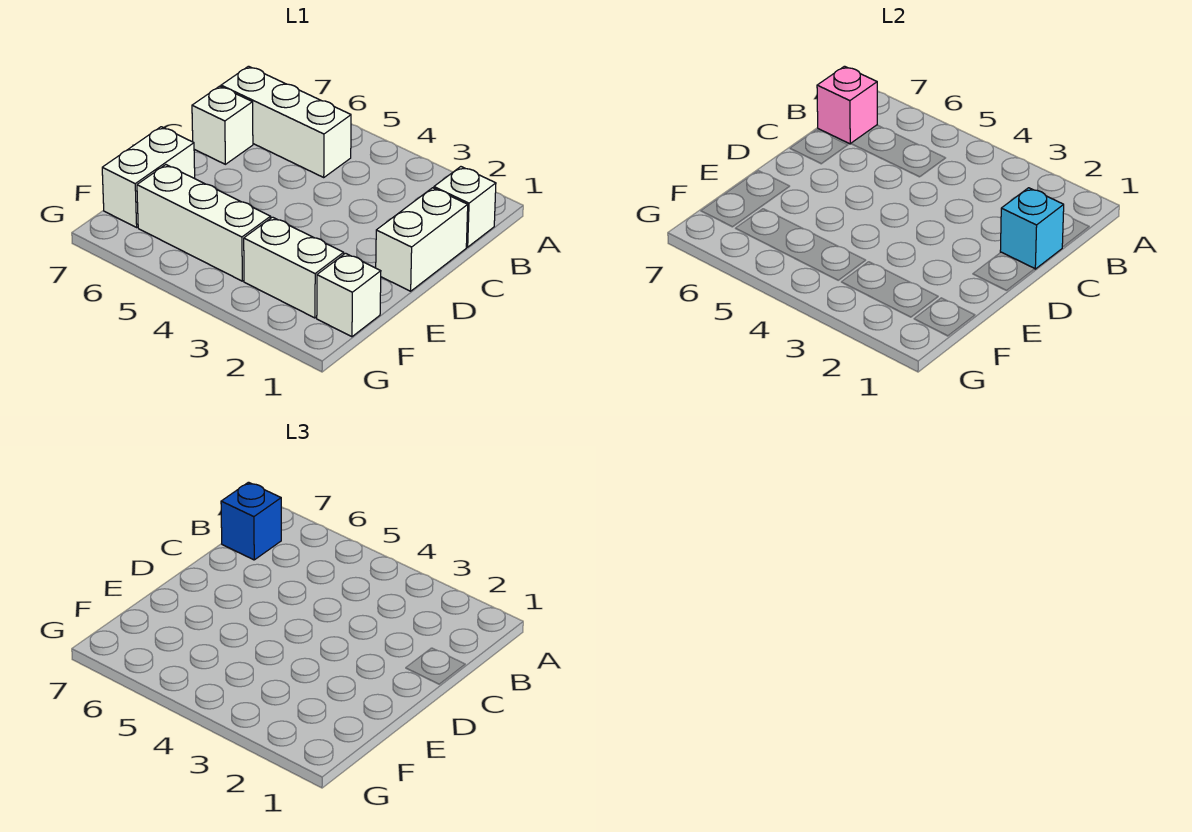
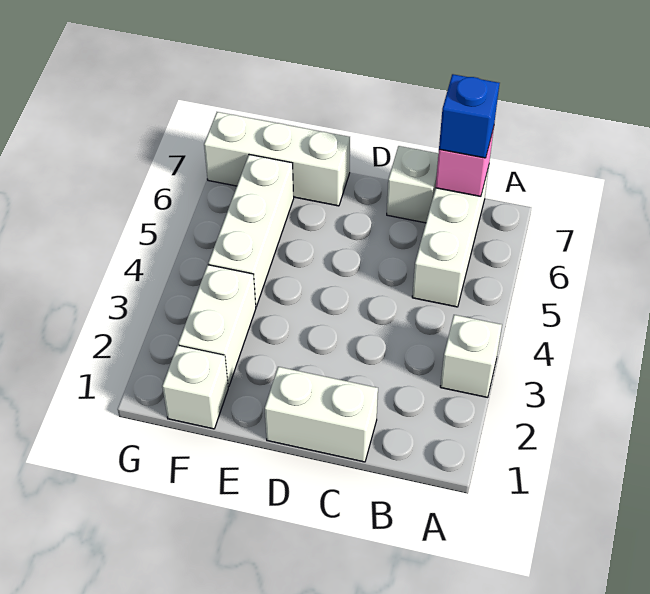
white brick B1 level 1 -> white brick A3 level 1
cyan brick C1 level 2 -> none
white brick E7:F7 level 1 -> white brick E7:G7 level 1

